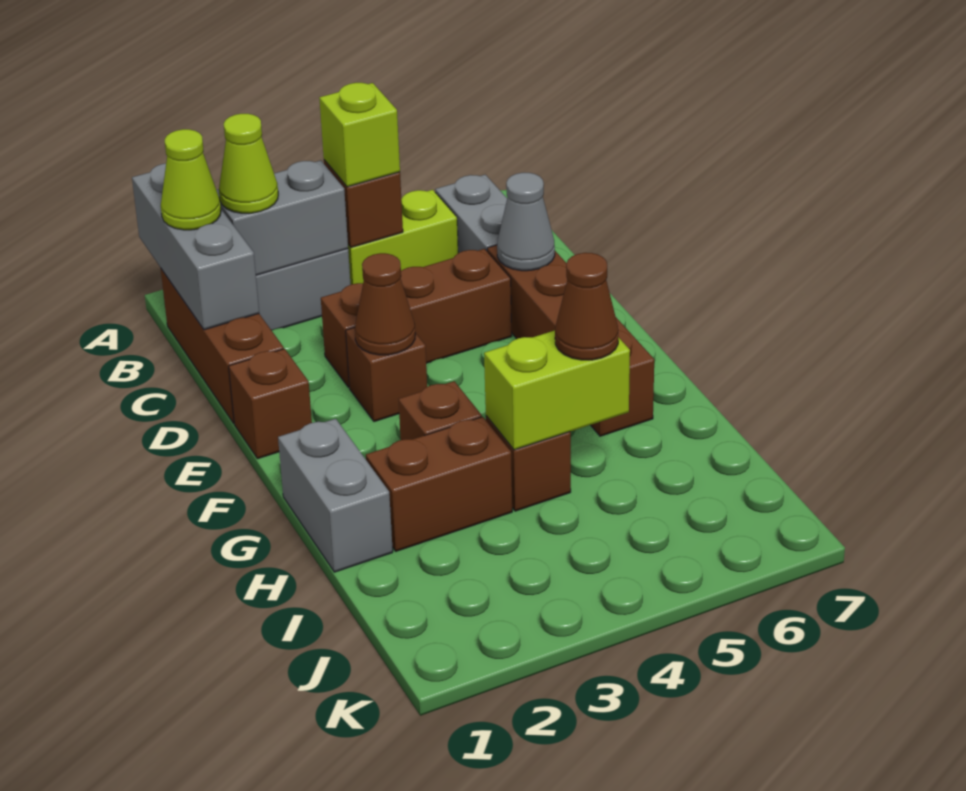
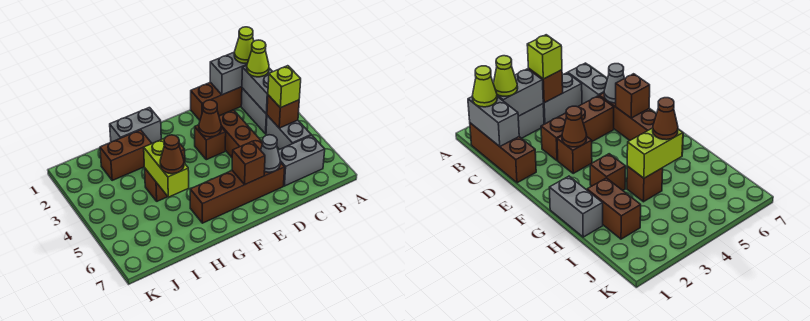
grey brick A1:C1 level 2 -> grey brick B1:C1 level 2
lime brick B4:B5 level 1 -> grey brick B4:B5 level 1
brown brick E1 level 1 -> brown brick E6 level 2
brown brick H2:H3 level 1 -> brown brick H2:I2 level 1

